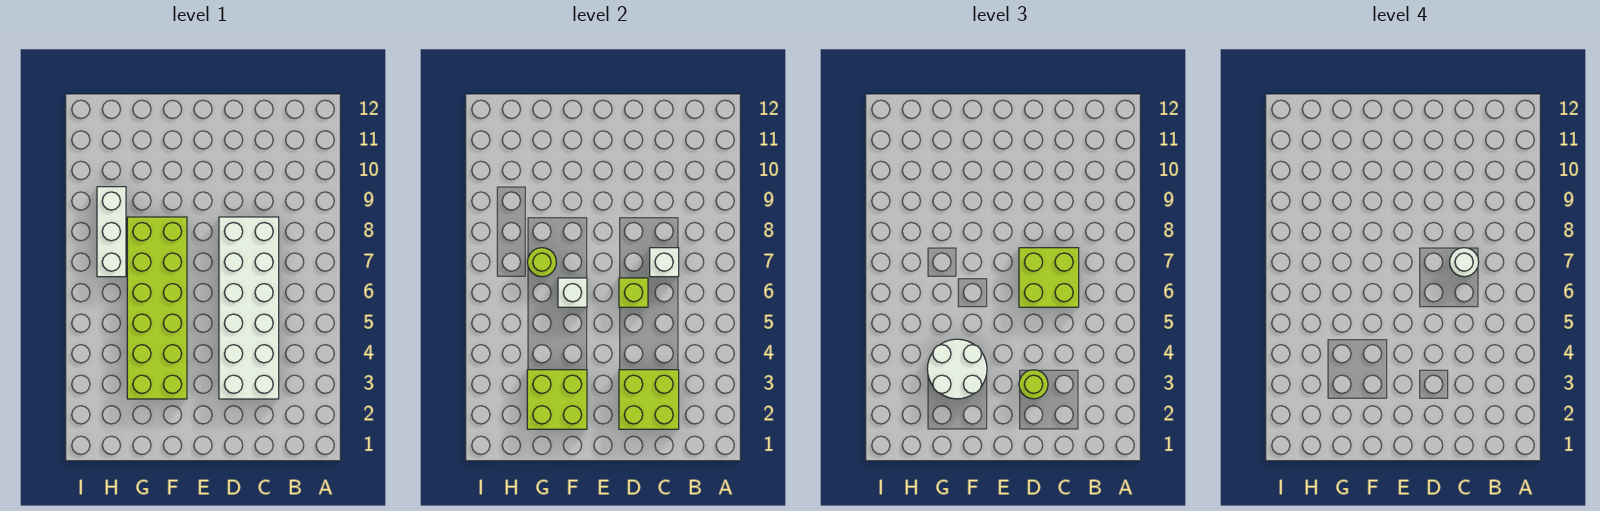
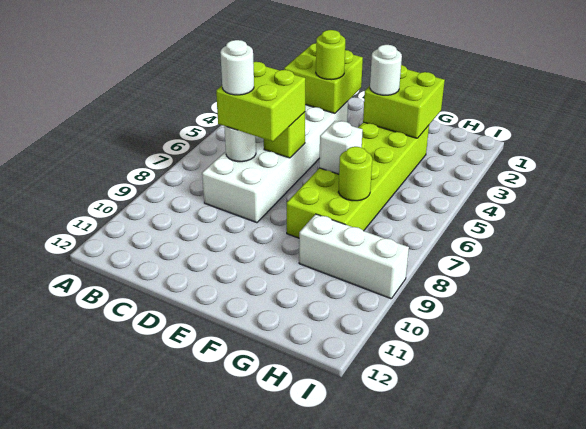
white brick C7 level 2 -> white round brick C7 level 2
white round brick F3:G4 level 3 -> white round brick F3 level 3
white brick H7:H9 level 1 -> white brick G9:I9 level 1

